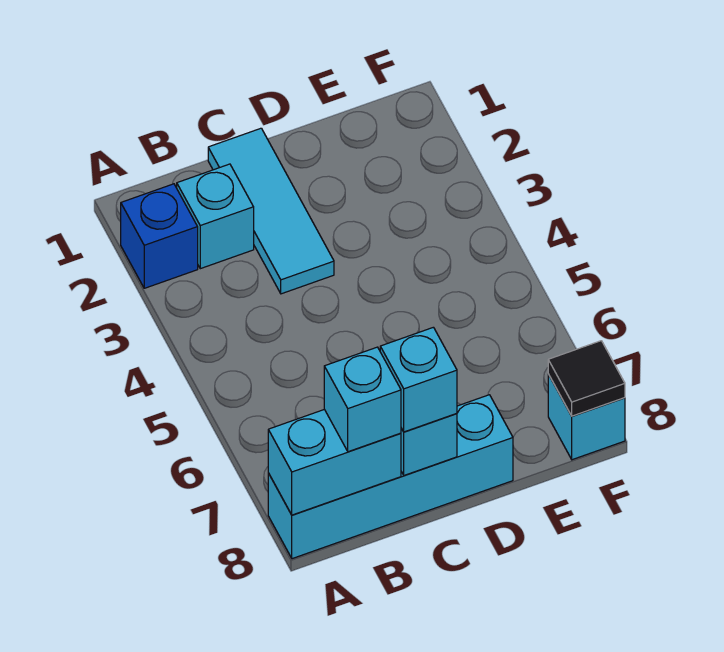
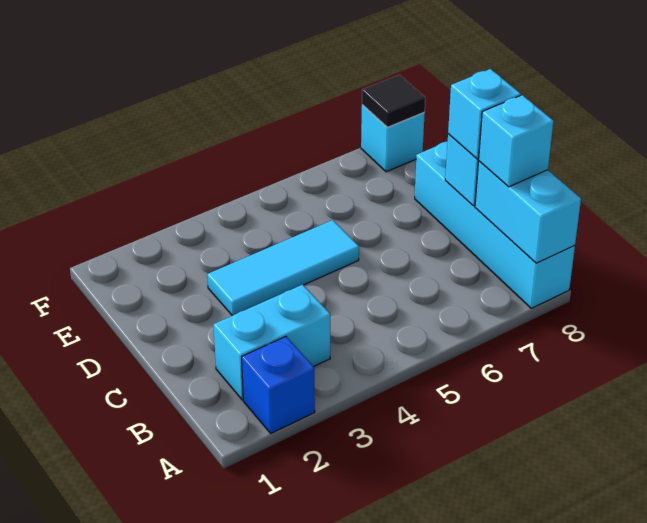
cyan brick B2 level 1 -> cyan brick B2:B3 level 1
cyan tile C1:C3 level 1 -> cyan tile D3:D5 level 1

